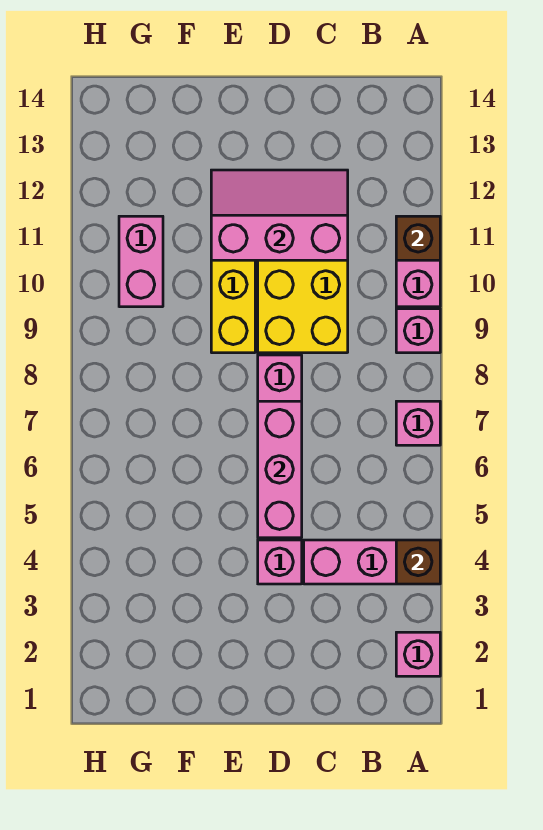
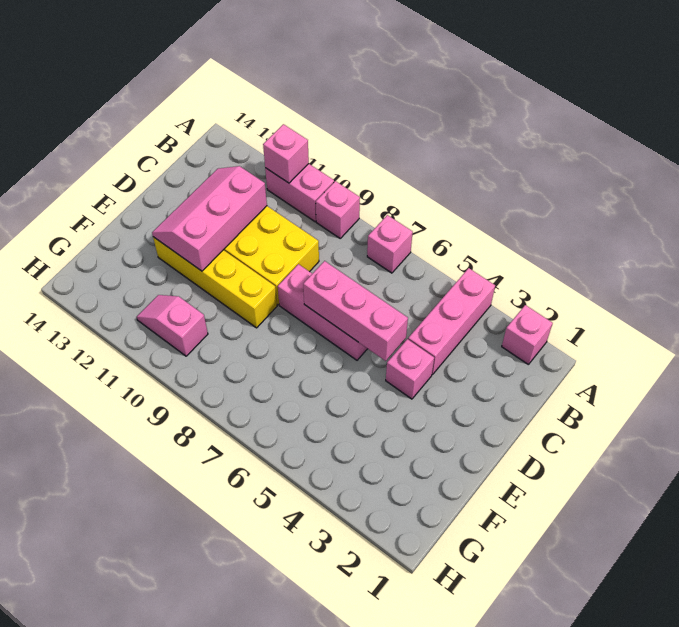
brown brick A4 level 2 -> none
brown brick A11 level 2 -> pink brick A11 level 2
pink brick G10:G11 level 1 -> pink slope G10:G11 level 1 top 10

